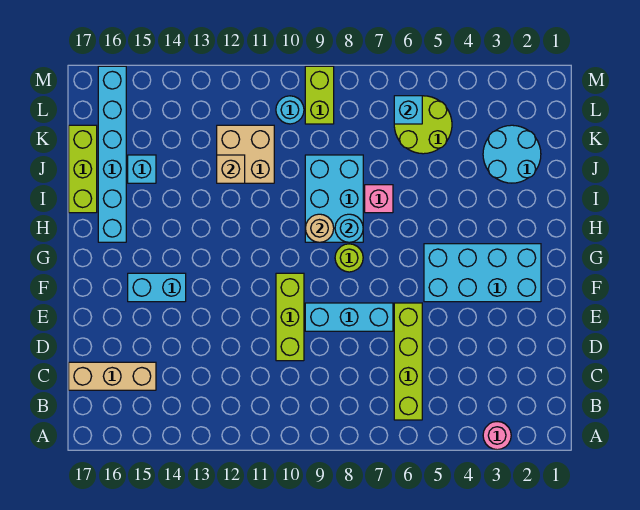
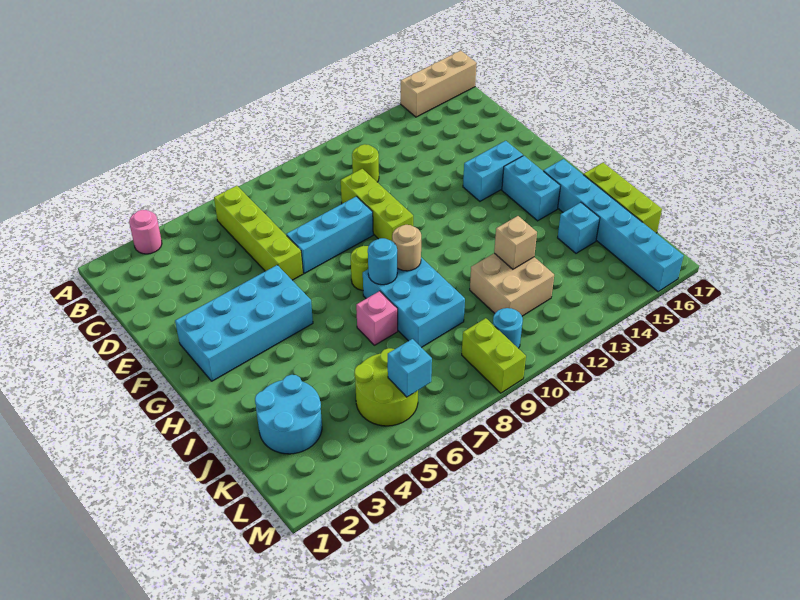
none -> lime round brick C11 level 1
tan brick C15:C17 level 1 -> tan brick A15:A17 level 1
none -> cyan brick G15:H15 level 1

